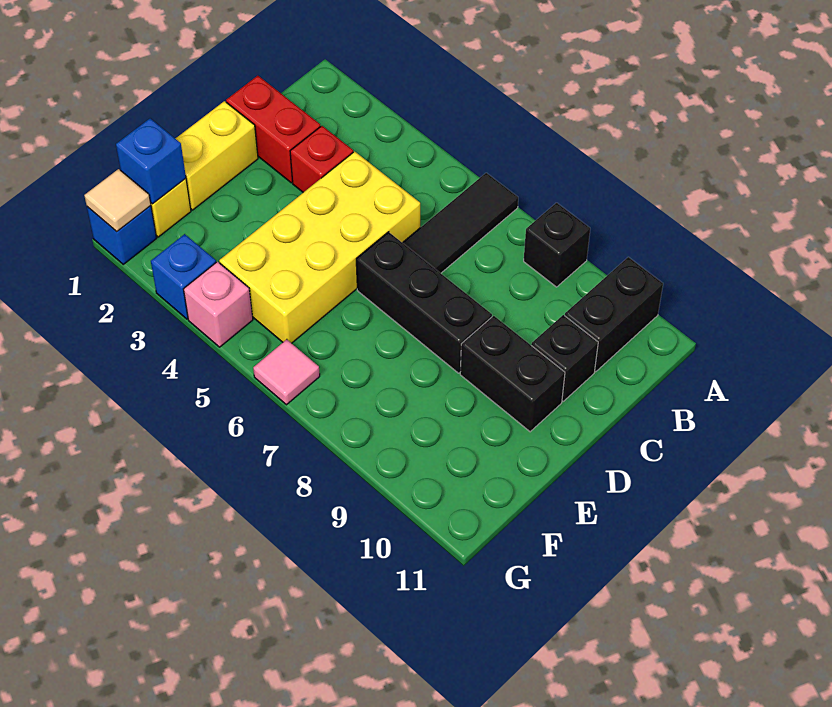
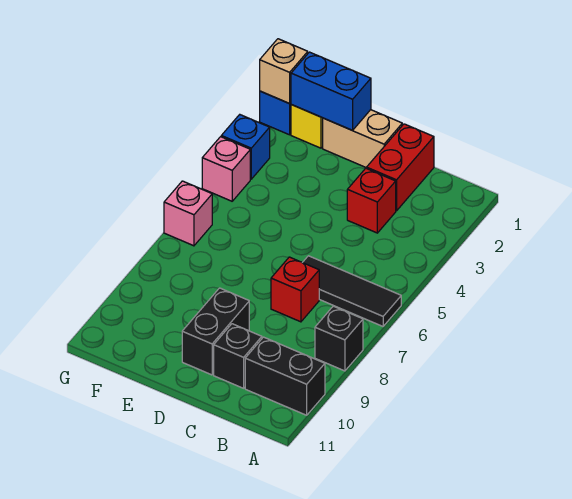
yellow brick C4:F5 level 1 -> none
none -> red brick C7 level 1
yellow brick D1:E1 level 1 -> tan brick D1:E1 level 1
black brick D6:D8 level 1 -> none
blue brick F1 level 2 -> blue brick E1:F1 level 2
tan tile G1 level 2 -> tan brick G1 level 2
pink tile G6 level 1 -> pink brick G6 level 1

